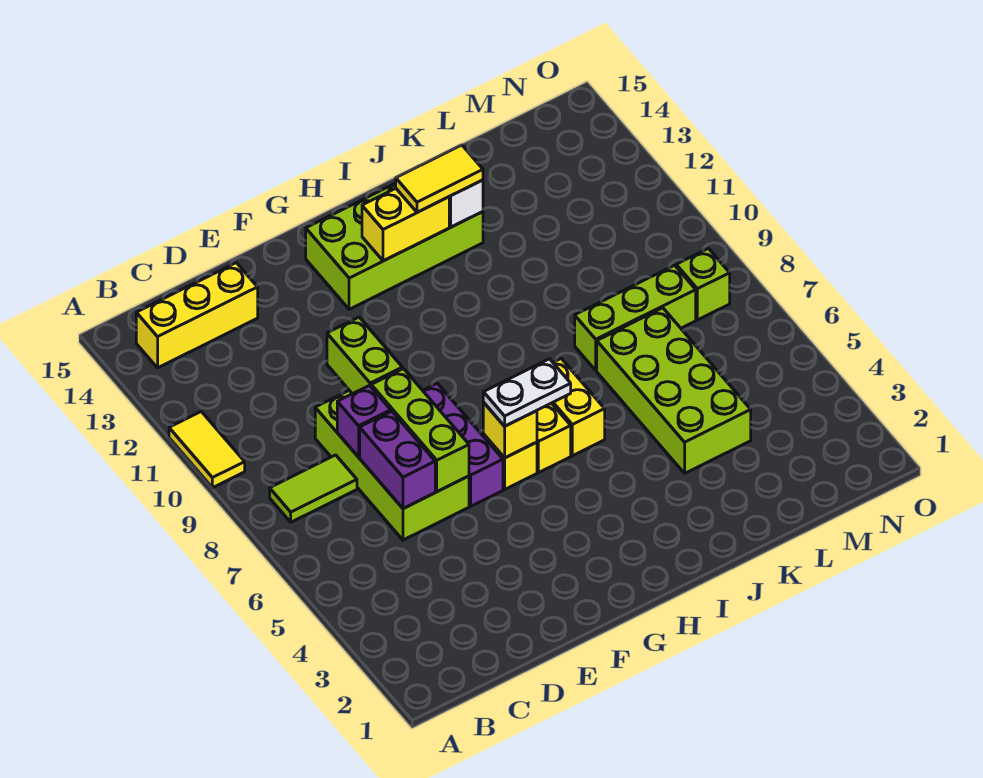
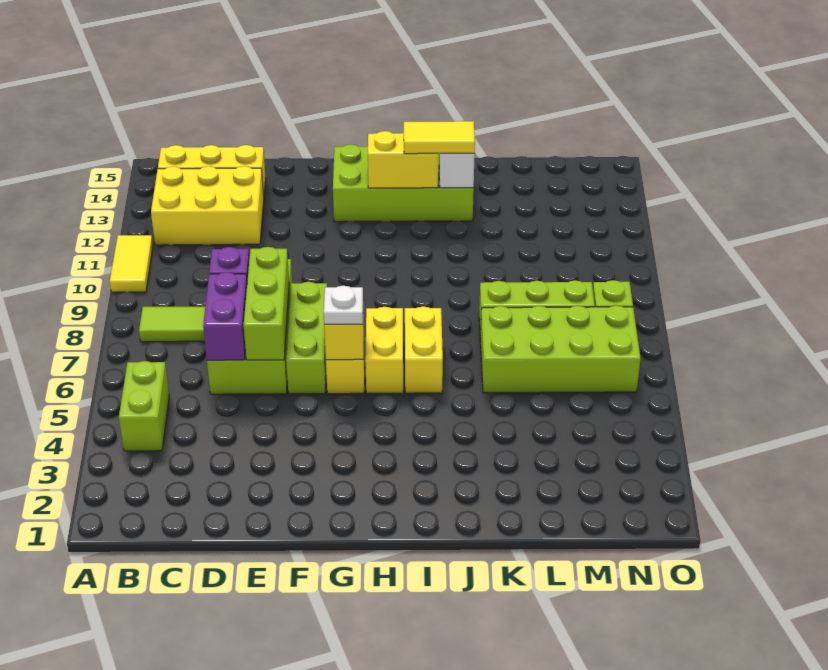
none -> yellow brick B12:D13 level 1
lime brick E9:E10 level 2 -> lime brick B4:B5 level 1
purple brick F6:F8 level 1 -> lime brick F6:F8 level 1
white plate G6:H6 level 3 -> white plate G6 level 3
lime brick K4:L7 level 1 -> lime brick K6:N7 level 1

